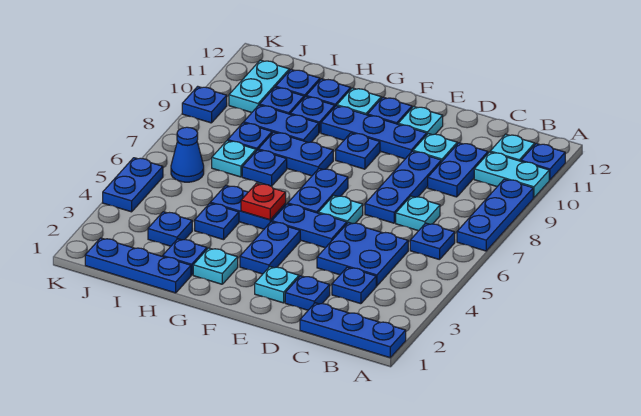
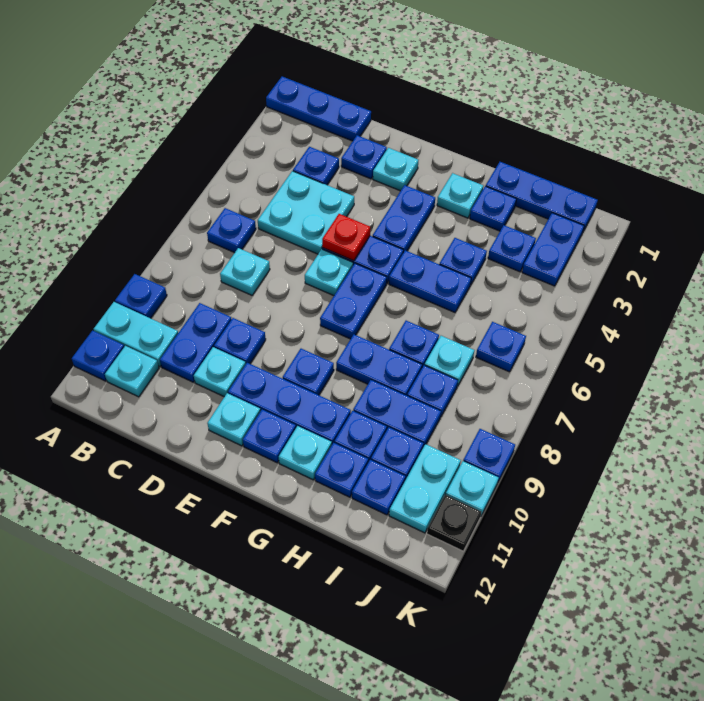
blue plate A7:A9 level 1 -> blue plate A9 level 1
blue plate C4:D5 level 1 -> cyan plate C4:D5 level 1
blue plate D7:D9 level 1 -> blue plate D9 level 1
red plate G5 level 2 -> red plate E5 level 2
blue cone J6 level 1 -> blue plate J6 level 1
blue plate K4:K5 level 1 -> blue plate J2:J3 level 1
none -> cyan plate K10 level 1
none -> black plate K11 level 1

